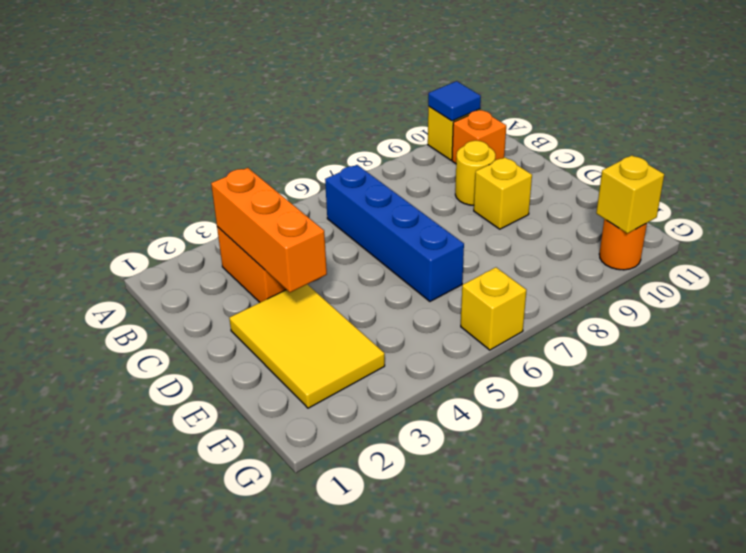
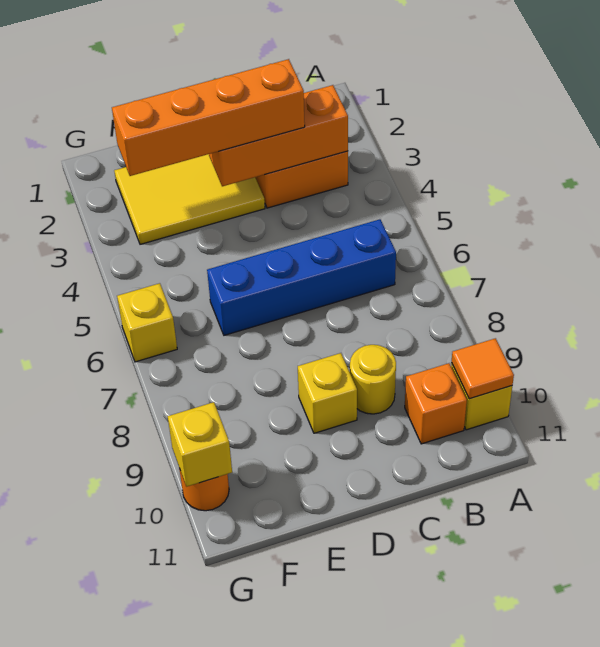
blue tile A10 level 2 -> orange tile A10 level 2
none -> orange brick C3:F3 level 3

